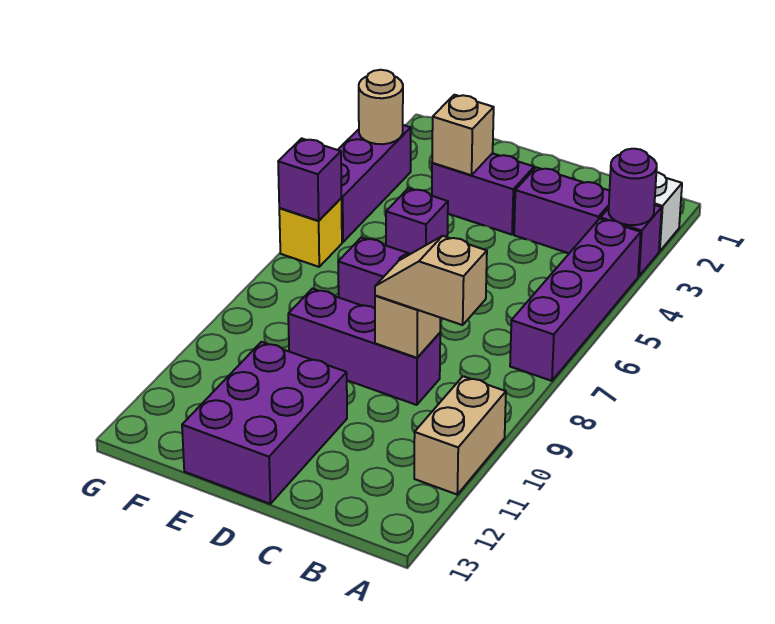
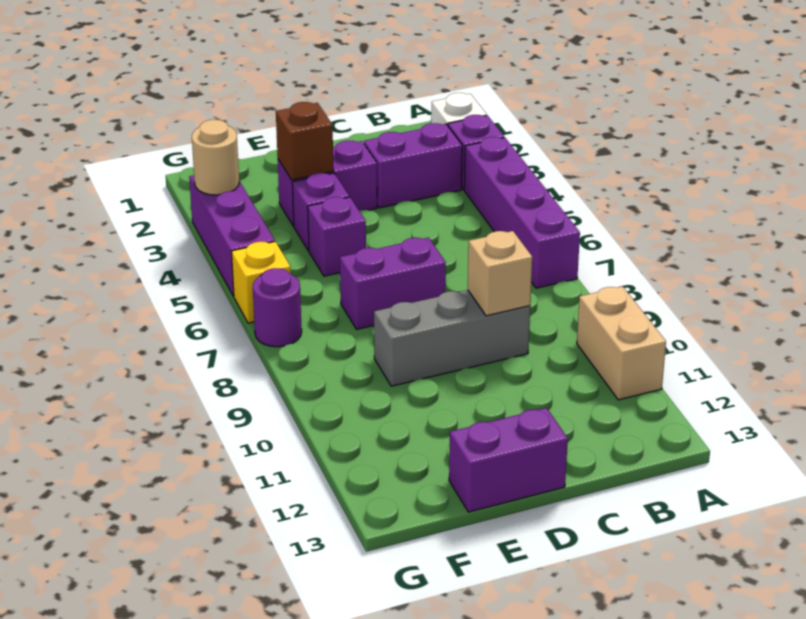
purple round brick A3 level 2 -> purple round brick G7 level 1
tan slope B9:C9 level 3 top B -> none
purple brick C9:E9 level 1 -> grey brick C9:E9 level 1
purple brick D11:E13 level 1 -> purple brick D13:E13 level 1
tan brick E3 level 2 -> brown brick E3 level 2
purple brick G6 level 2 -> purple brick E4 level 1

